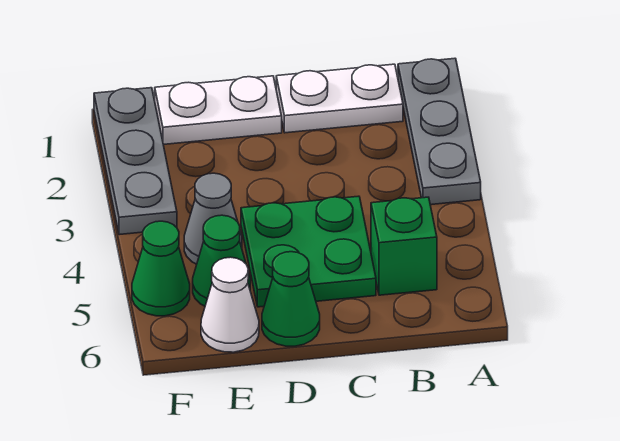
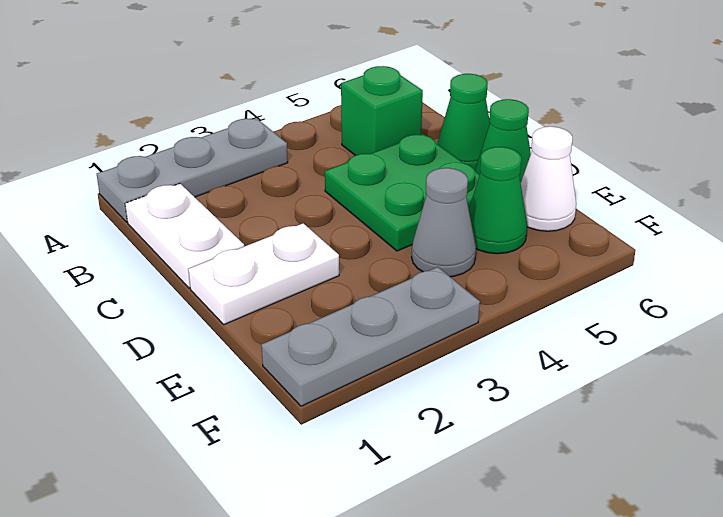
white plate D1:E1 level 1 -> white plate D1:D2 level 1
green cone F5 level 1 -> green cone C6 level 1

